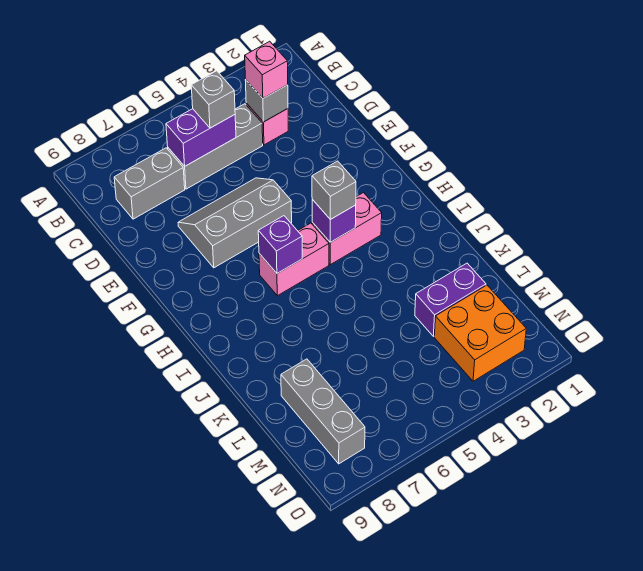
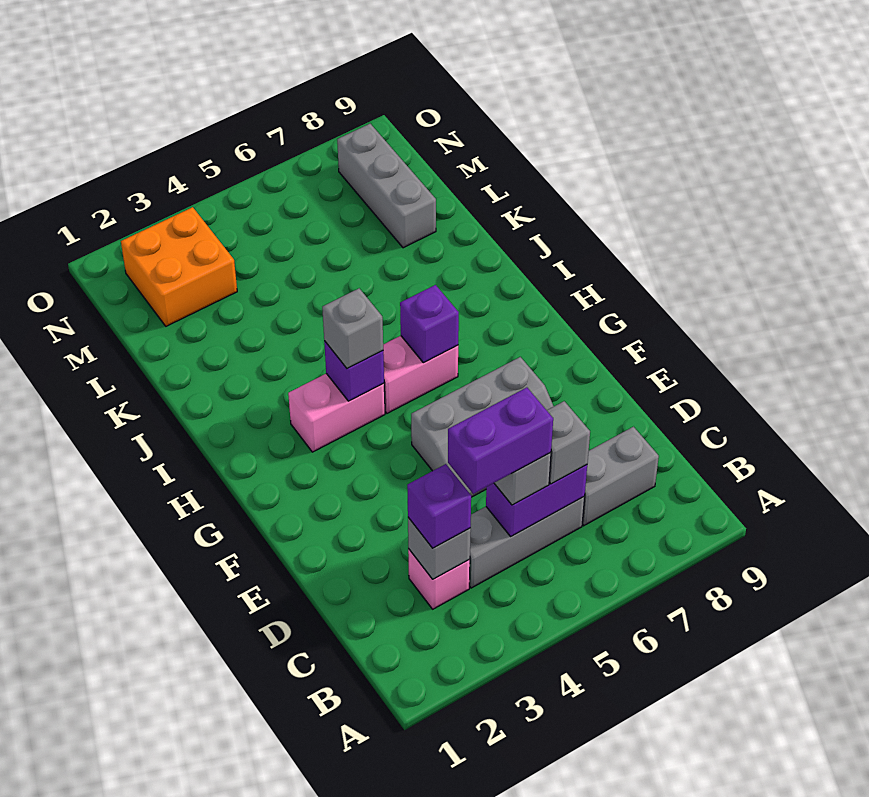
pink brick C3 level 3 -> purple brick C3 level 3
none -> grey brick C6 level 3
purple brick L2:L3 level 1 -> purple brick C4:C5 level 4

